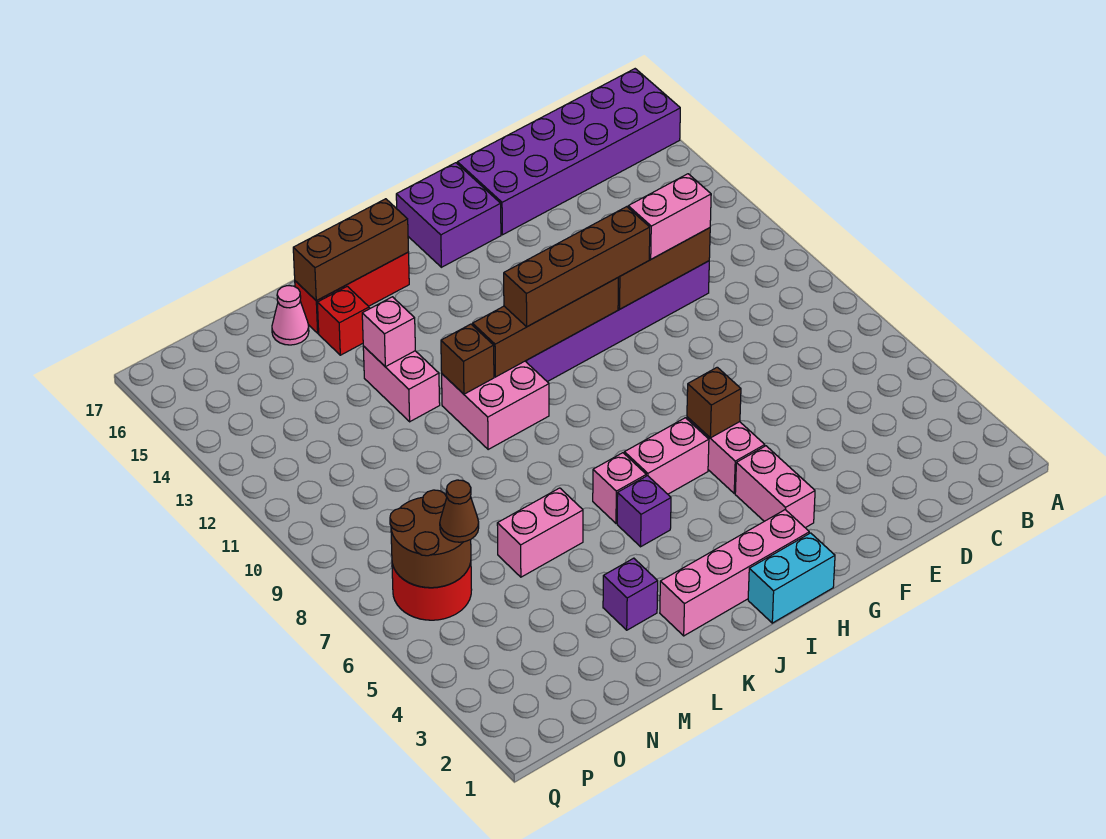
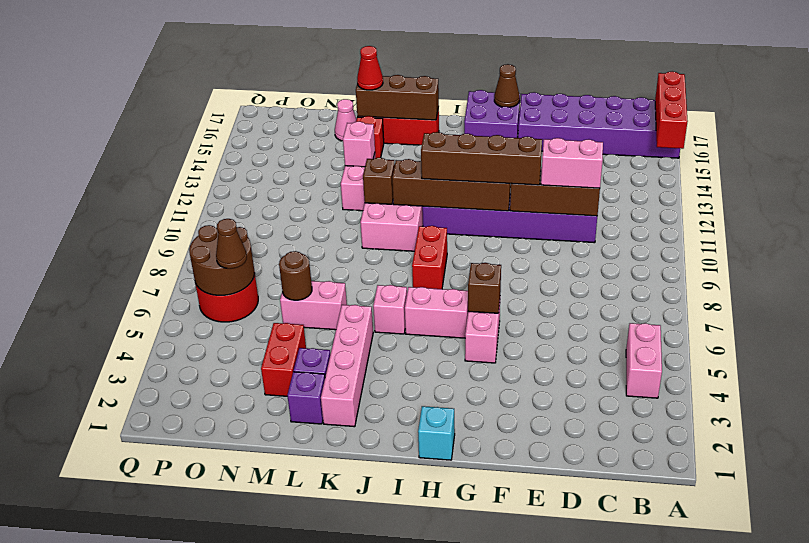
none -> red brick A15:A17 level 2
pink brick G3:G4 level 1 -> pink brick B4:B5 level 1
none -> brown cone G17 level 2
cyan brick H1:I1 level 1 -> cyan brick H1 level 1
pink brick H2:K2 level 1 -> pink brick K2:K5 level 1
none -> red brick I8:I9 level 1
purple brick J5 level 1 -> purple brick L2 level 1
none -> red cone L16 level 3
none -> red brick M3:M4 level 1
none -> brown round brick M6 level 2

